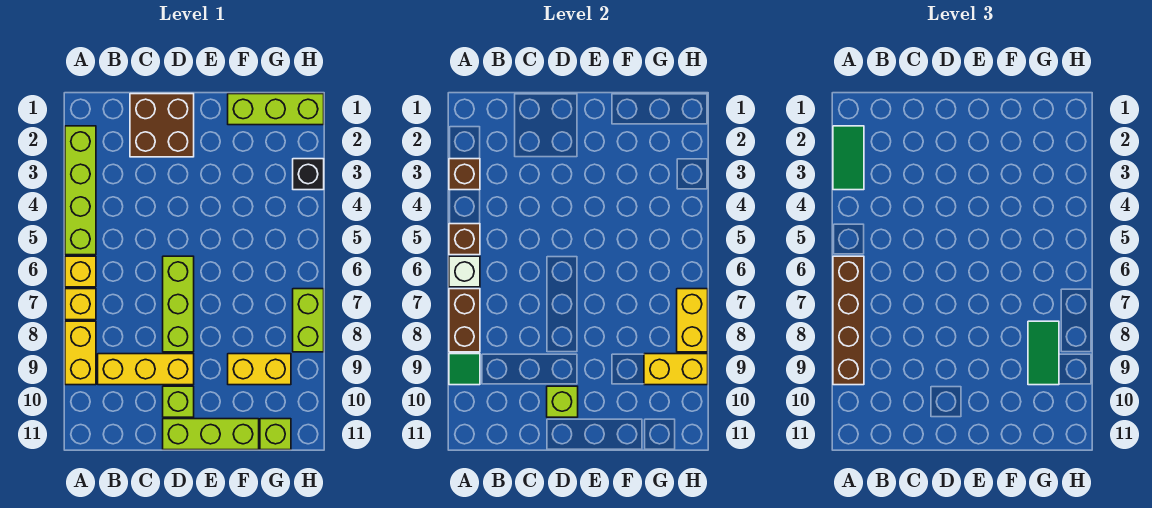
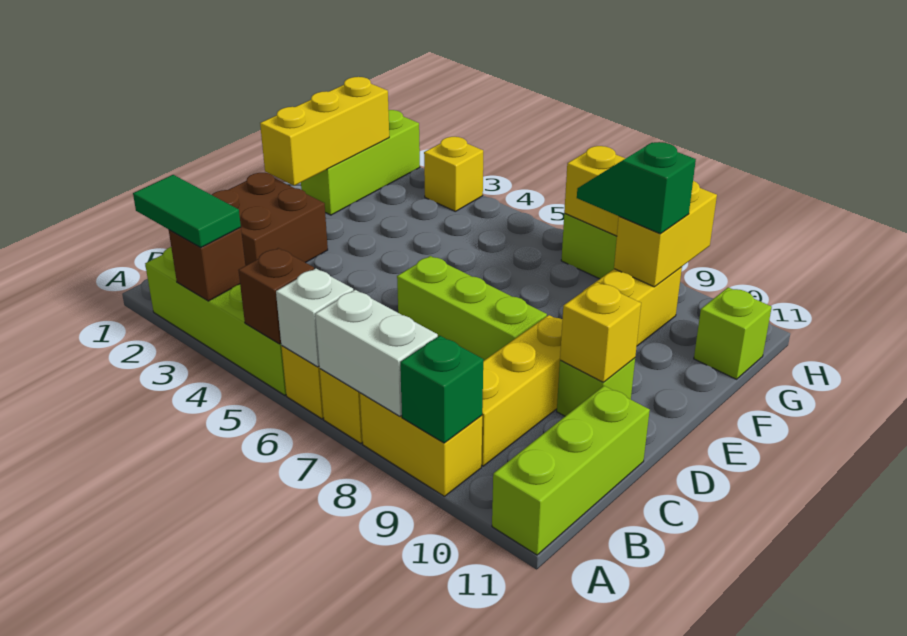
brown brick A6:A9 level 3 -> none
brown brick A7:A8 level 2 -> white brick A7:A8 level 2
green tile A9 level 2 -> green brick A9 level 2
lime brick D10 level 2 -> yellow brick D10 level 2
lime brick D11:F11 level 1 -> lime brick A11:C11 level 1
none -> yellow brick E1:G1 level 2
green tile G8:G9 level 3 -> green slope G8:G9 level 3 top 9
black brick H3 level 1 -> yellow brick H3 level 1

